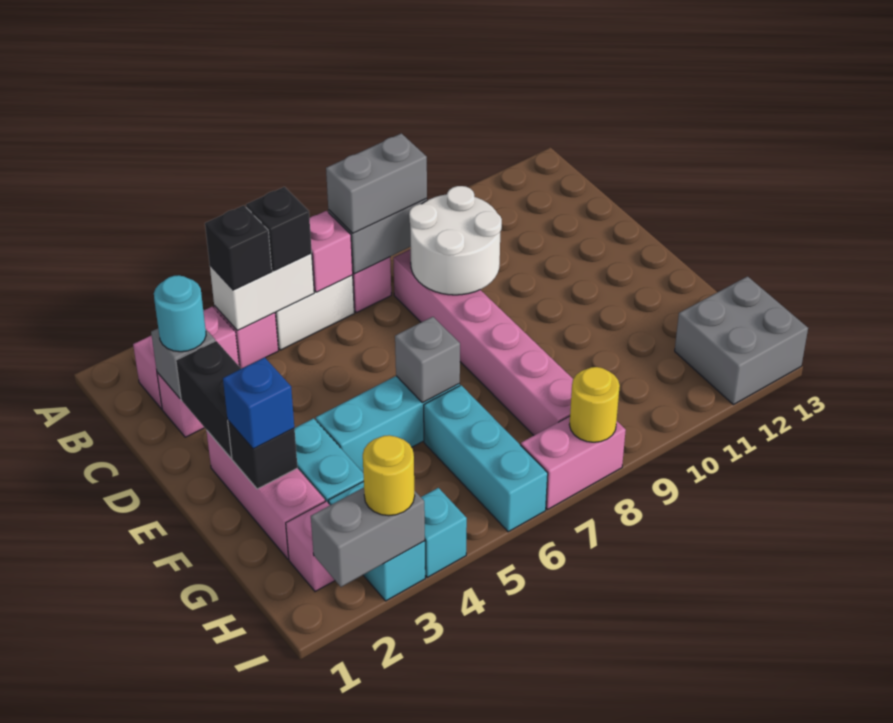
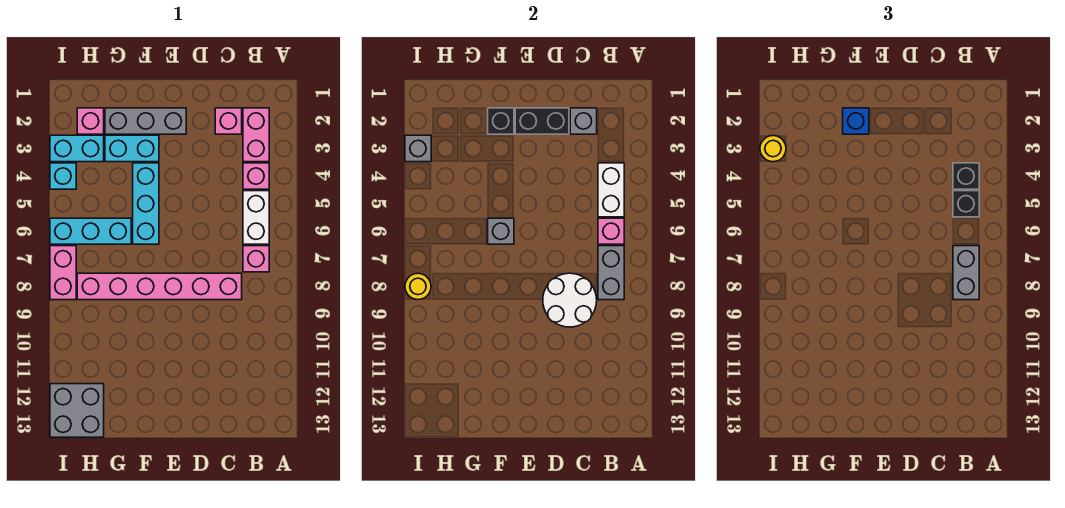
cyan round brick C2 level 3 -> none
pink brick E2:G2 level 1 -> grey brick E2:G2 level 1
grey brick I2:I3 level 2 -> grey brick I3 level 2

